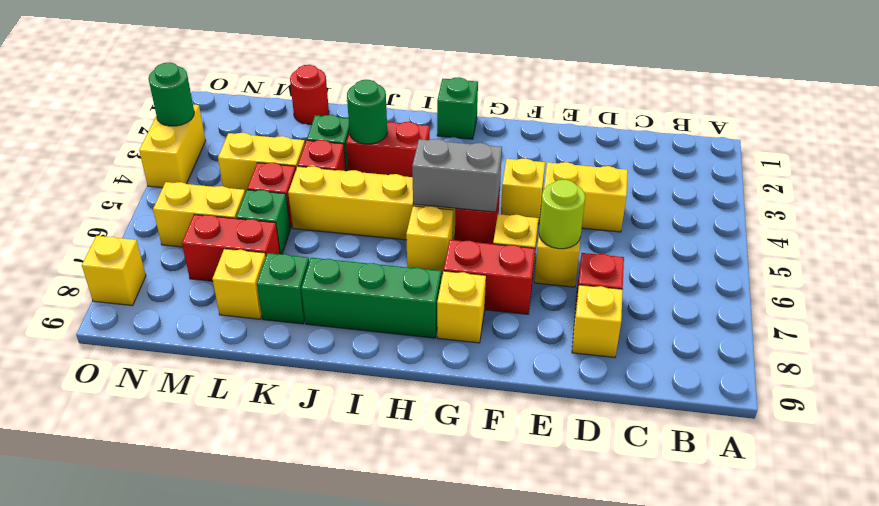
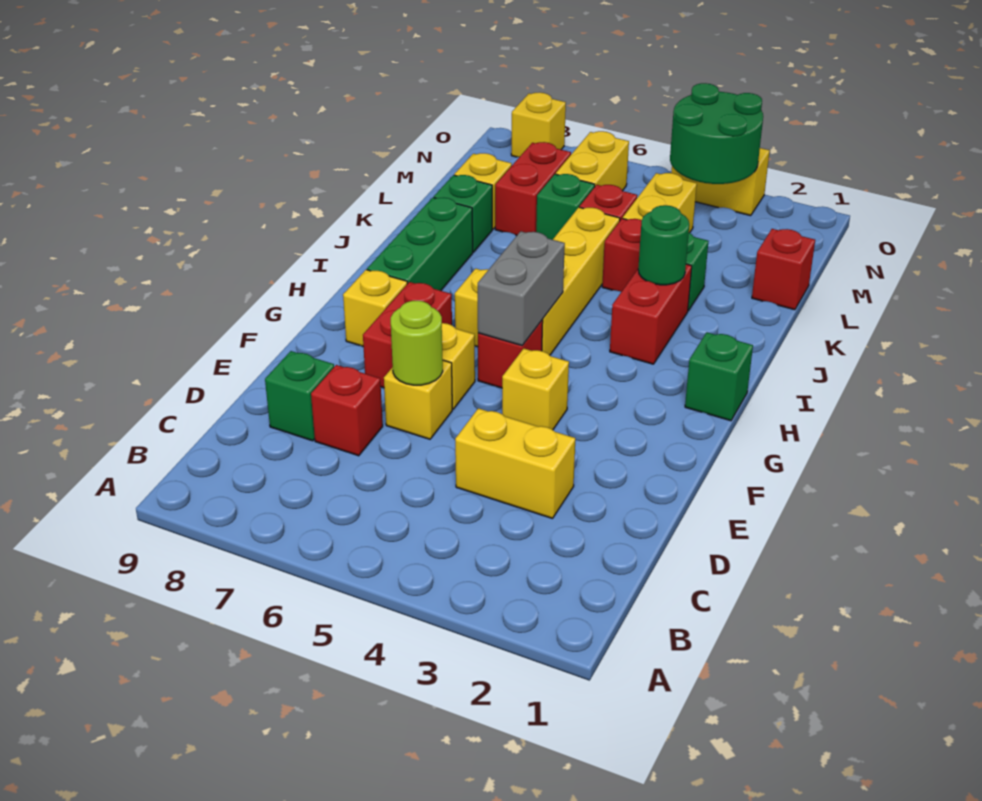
yellow brick D4:E4 level 1 -> yellow brick D3:D4 level 1
yellow brick D8 level 1 -> green brick D8 level 1
red round brick L1 level 1 -> red brick L1 level 1
green round brick O3 level 2 -> green round brick N3:O4 level 2

